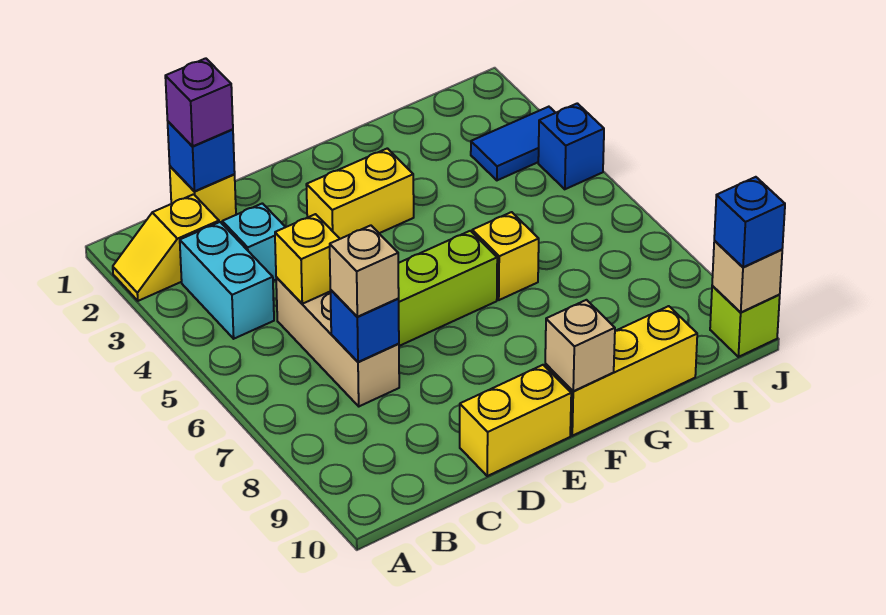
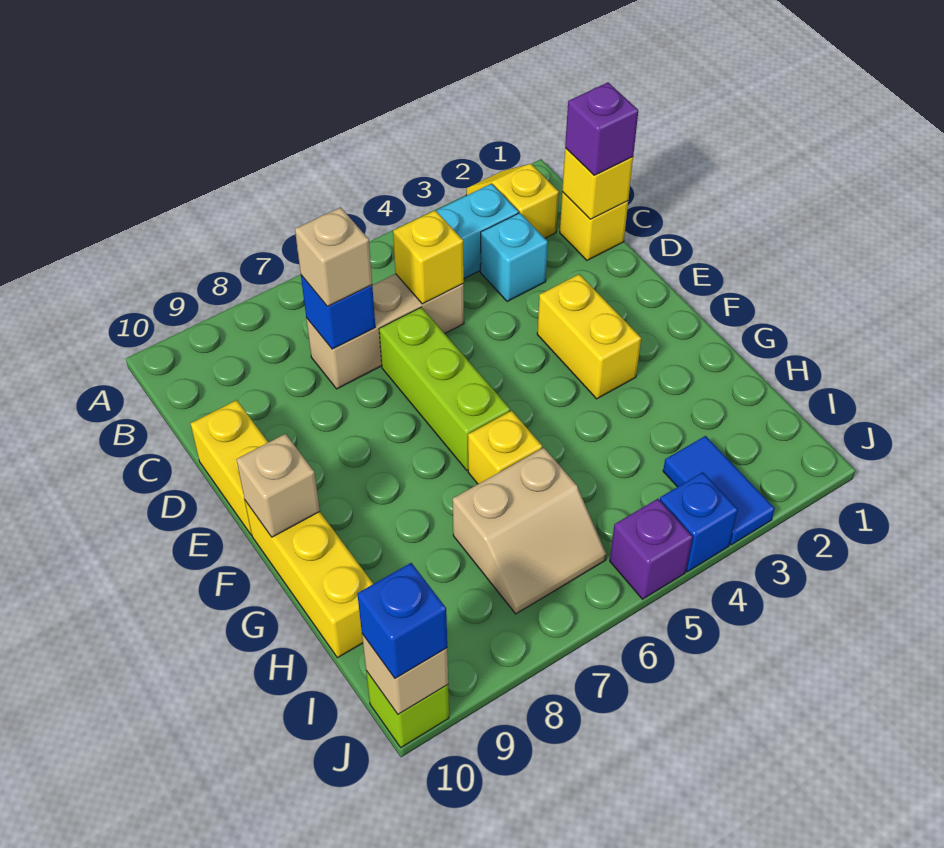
blue brick C1 level 2 -> yellow brick C1 level 2
none -> tan slope H6:I7 level 1 top H
none -> purple brick J5 level 1

